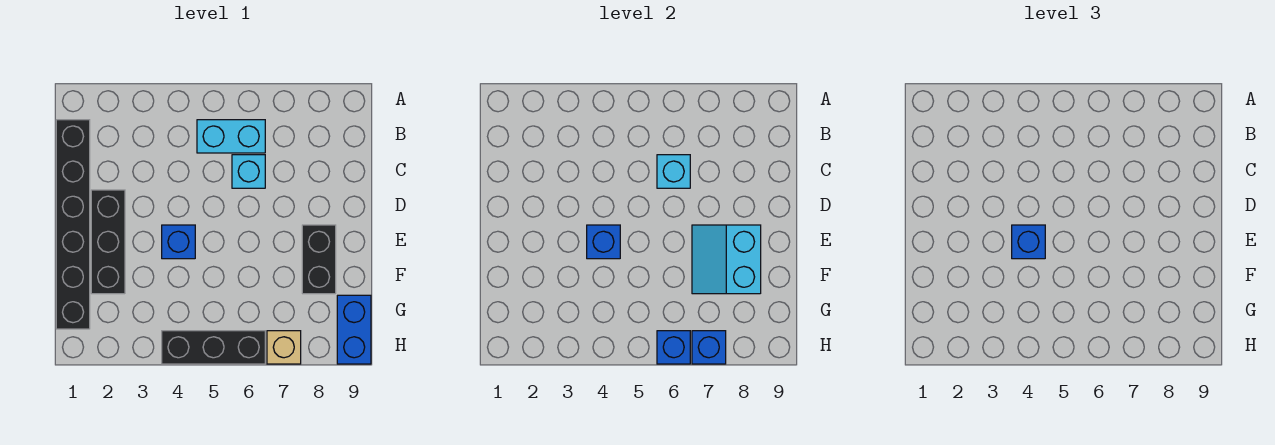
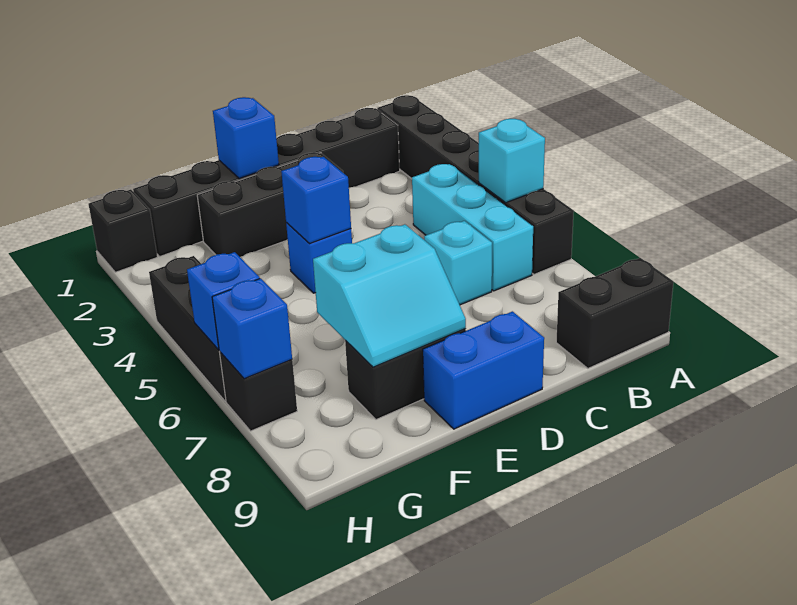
none -> black brick A1:A6 level 1
none -> black brick A9:B9 level 1
cyan brick B5:B6 level 1 -> cyan brick B4:B6 level 1
cyan brick C6 level 2 -> cyan brick A5 level 2
blue brick E4 level 3 -> blue brick E1 level 2
cyan slope E7:F8 level 2 top 8 -> cyan slope E7:F8 level 2 top 7
blue brick G9:H9 level 1 -> blue brick D9:E9 level 1
none -> black brick H1 level 1
tan brick H7 level 1 -> black brick H7 level 1

